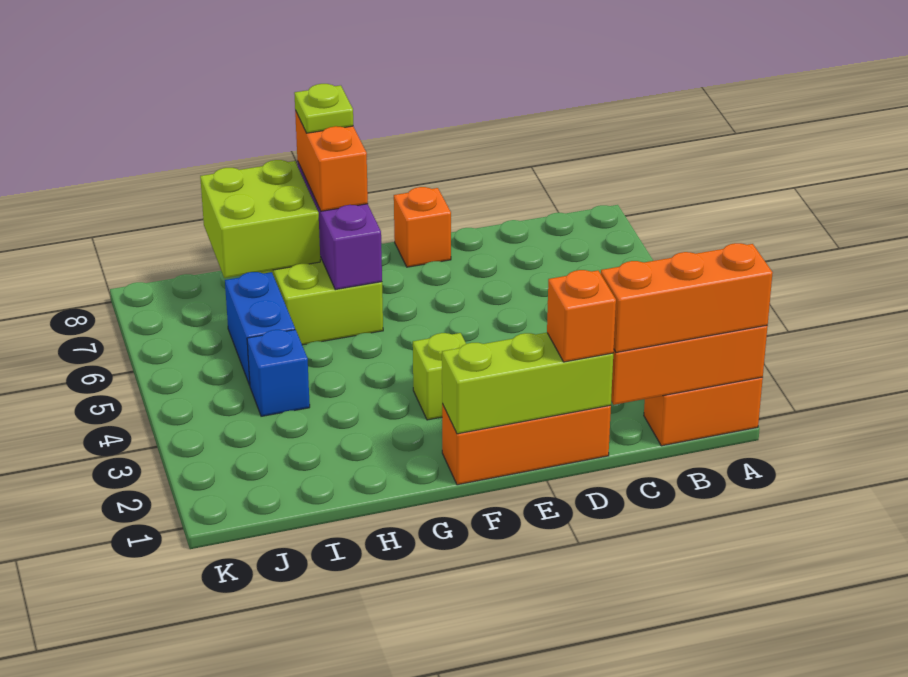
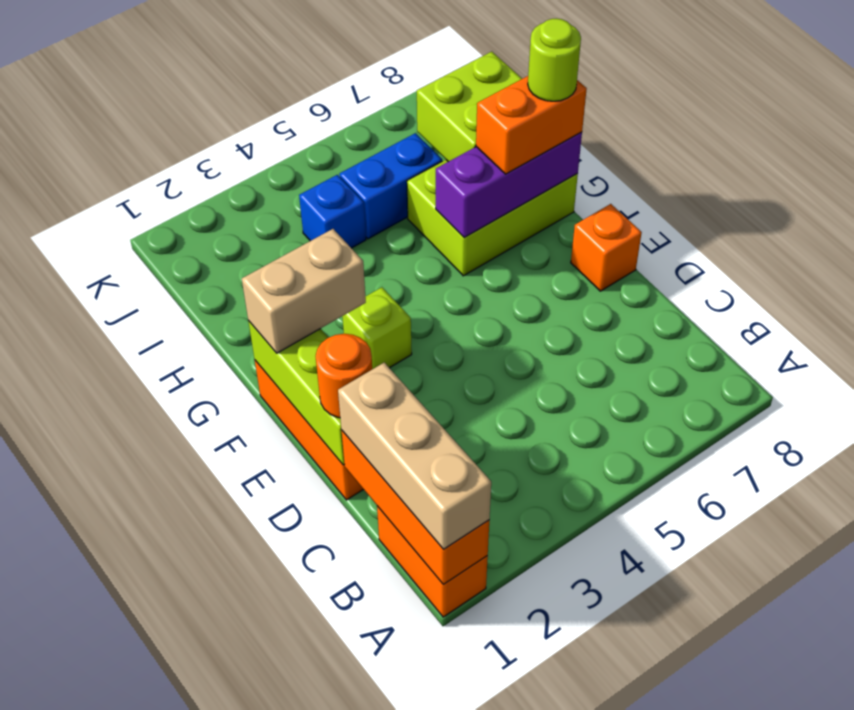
orange brick A1:C1 level 3 -> tan brick A1:C1 level 3
orange brick D1 level 3 -> orange round brick D1 level 3
none -> tan brick F1:F2 level 3
lime plate G8 level 4 -> lime round brick G8 level 4

